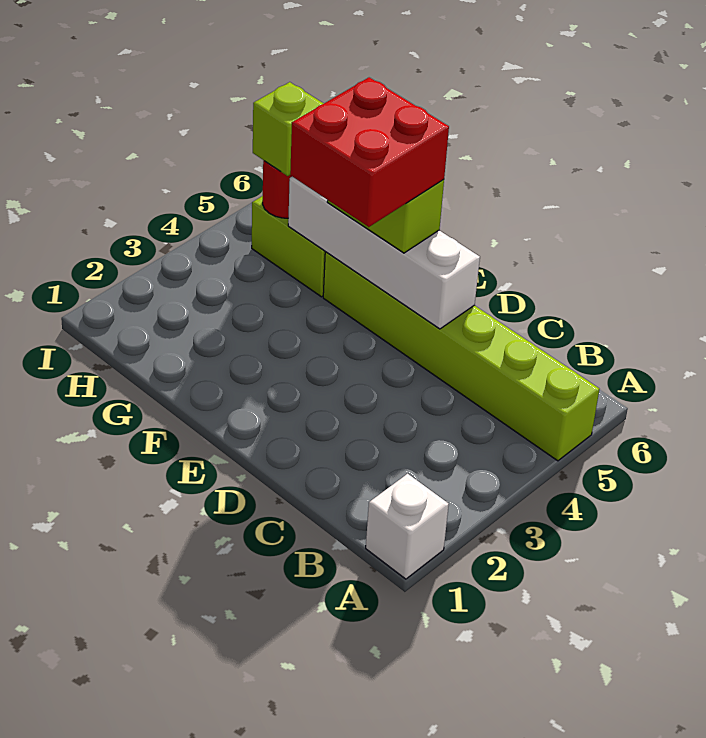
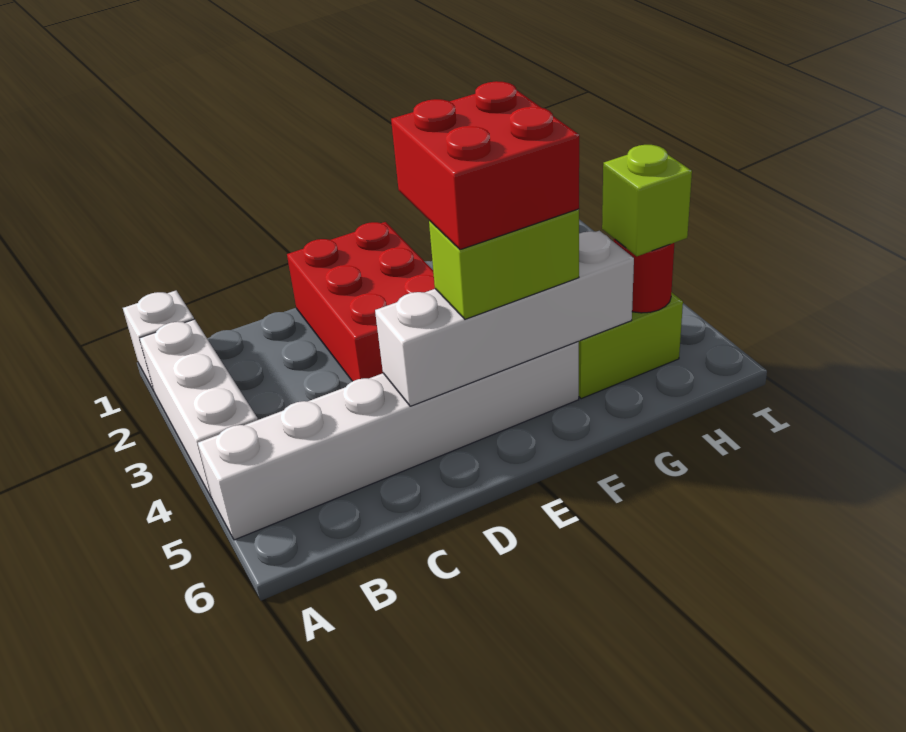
none -> white brick A2:A4 level 1
lime brick A5:F5 level 1 -> white brick A5:F5 level 1
none -> red brick D1:E3 level 1

